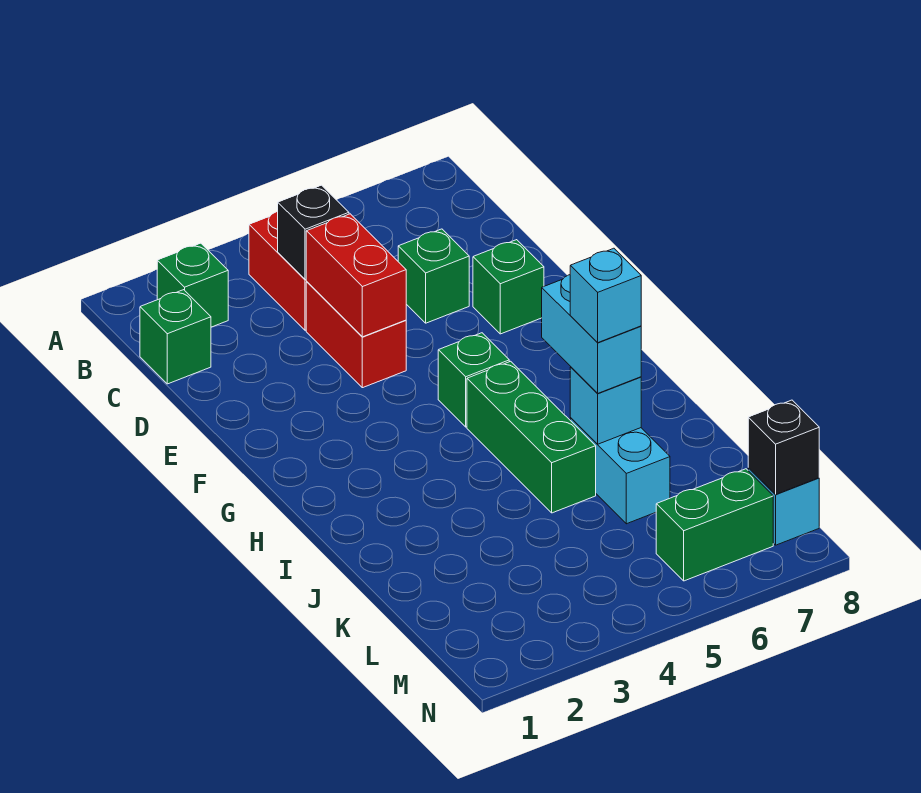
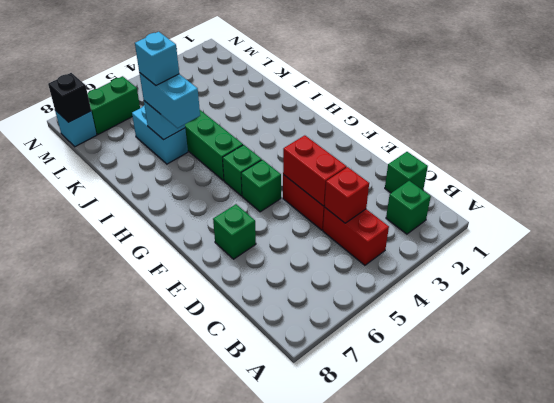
black brick C4 level 2 -> red brick C4 level 2
green brick D6 level 1 -> green brick F5 level 1

